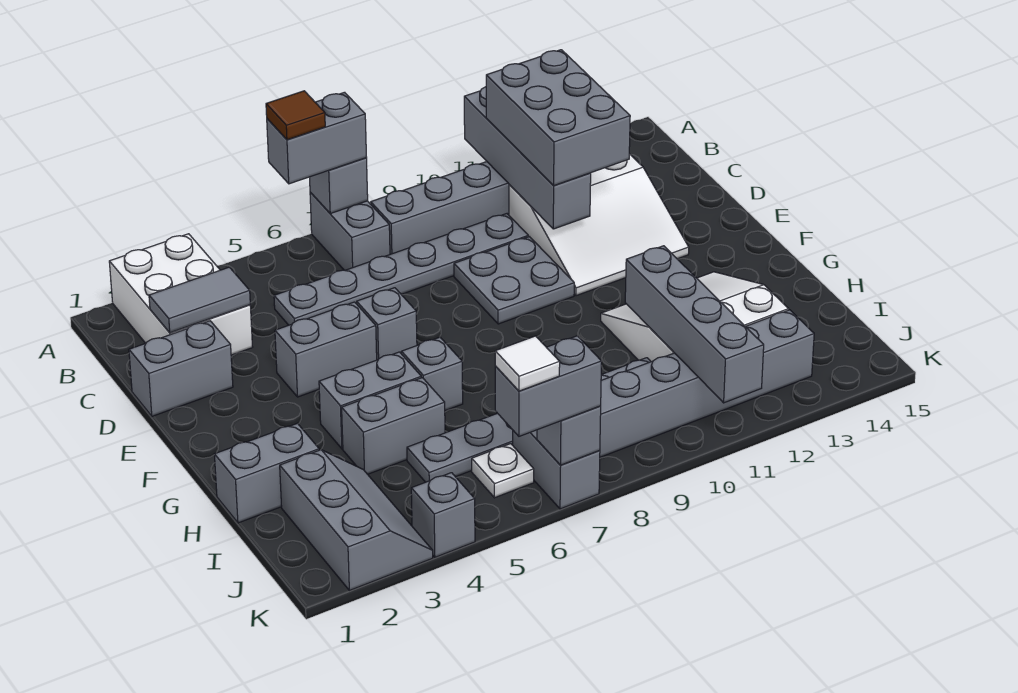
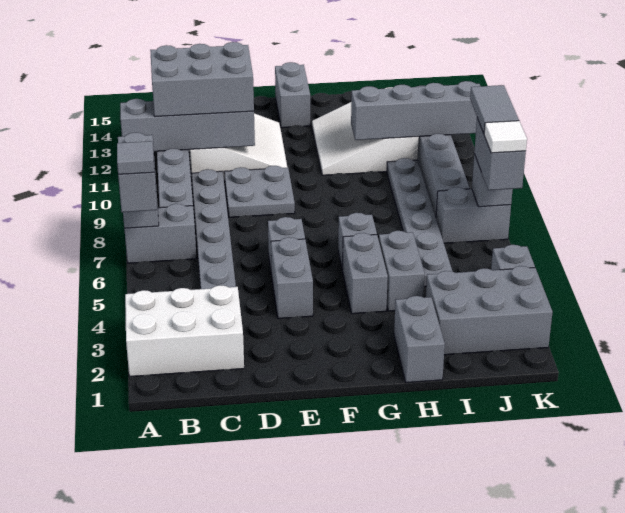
brown tile A6 level 4 -> grey tile A6 level 4
grey tile C2:C3 level 2 -> grey tile K7:K8 level 4
grey brick D1:D2 level 1 -> grey brick F14:F15 level 1
grey slope I2:K3 level 1 top 2 -> grey brick I2:K3 level 1
white plate J6 level 1 -> none

